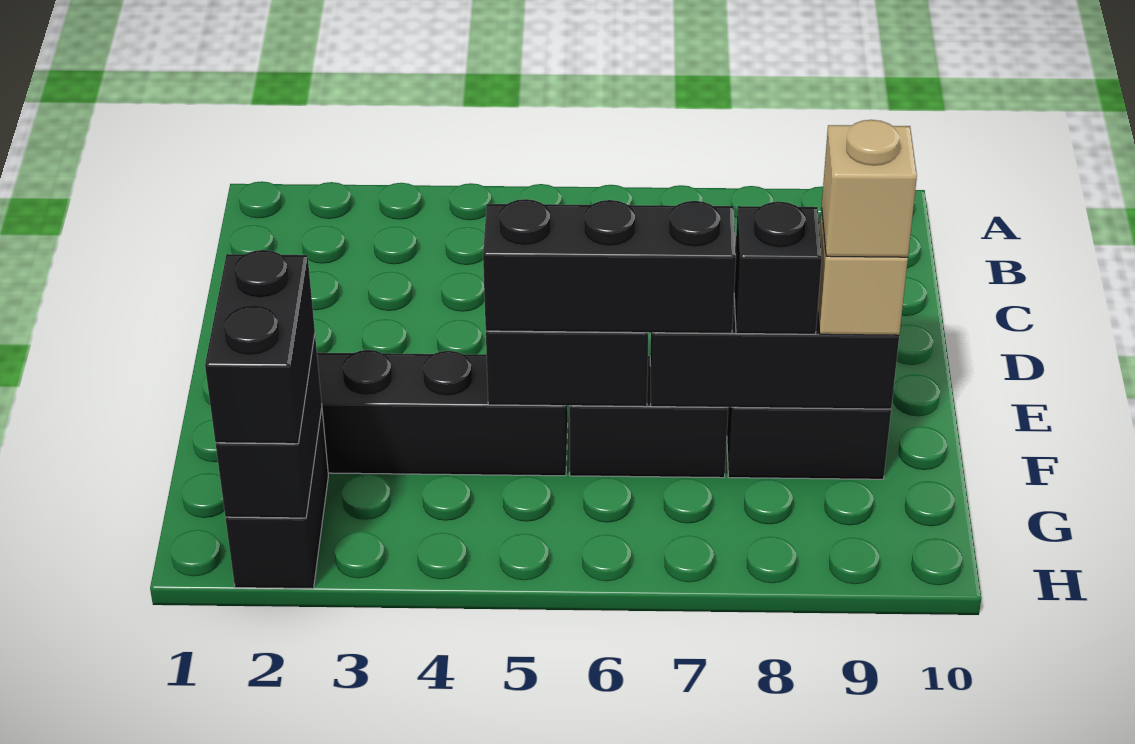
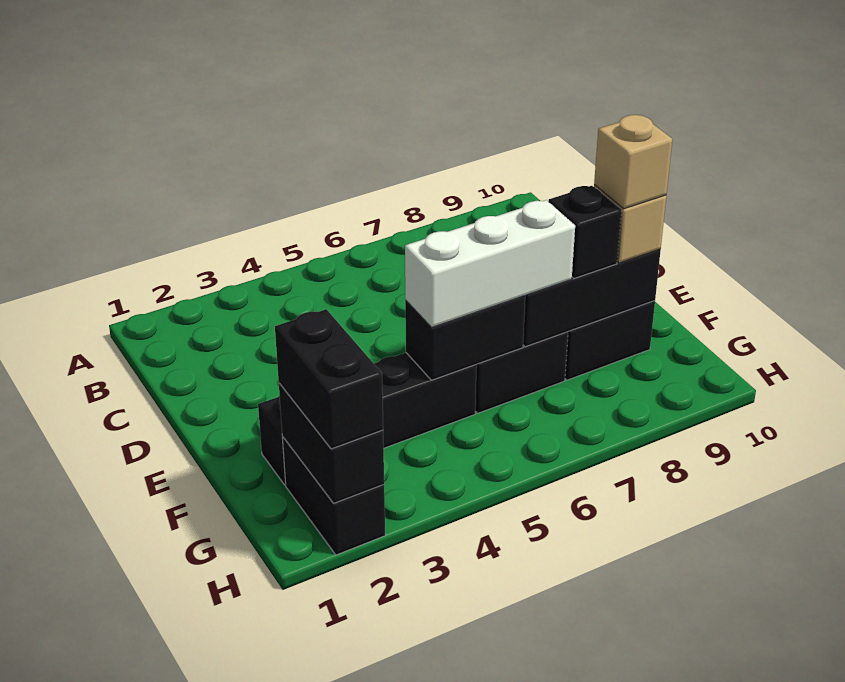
black brick F5:F7 level 3 -> white brick F5:F7 level 3

